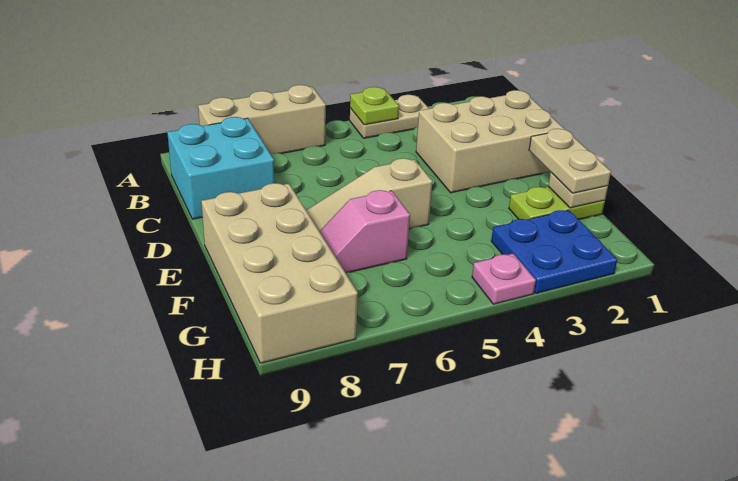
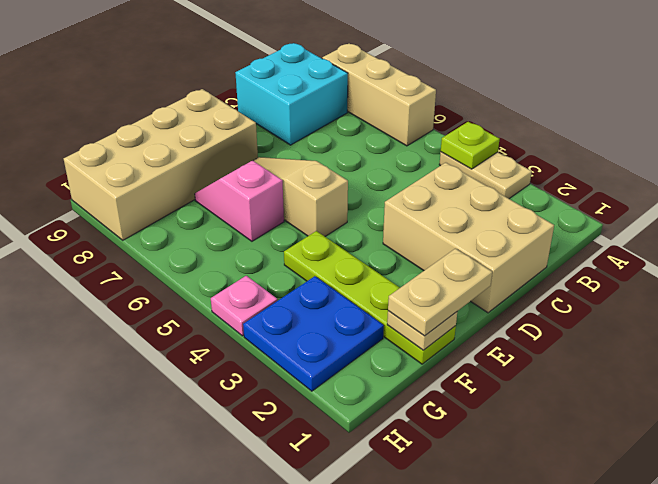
lime plate F1:F2 level 1 -> lime plate F1:F4 level 1

